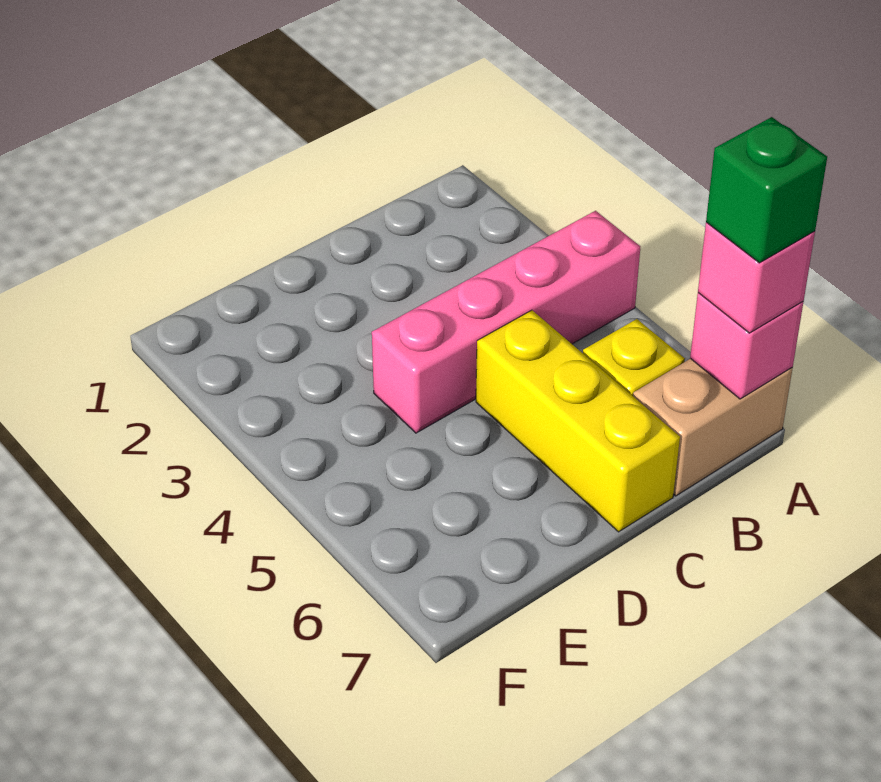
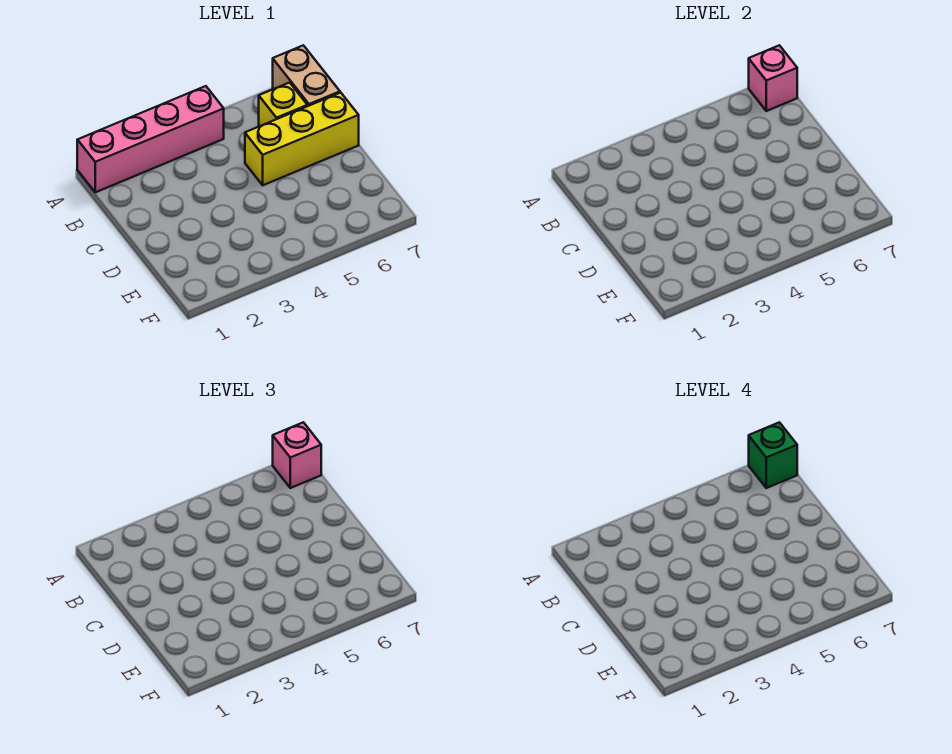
pink brick A4:D4 level 1 -> pink brick A1:A4 level 1

